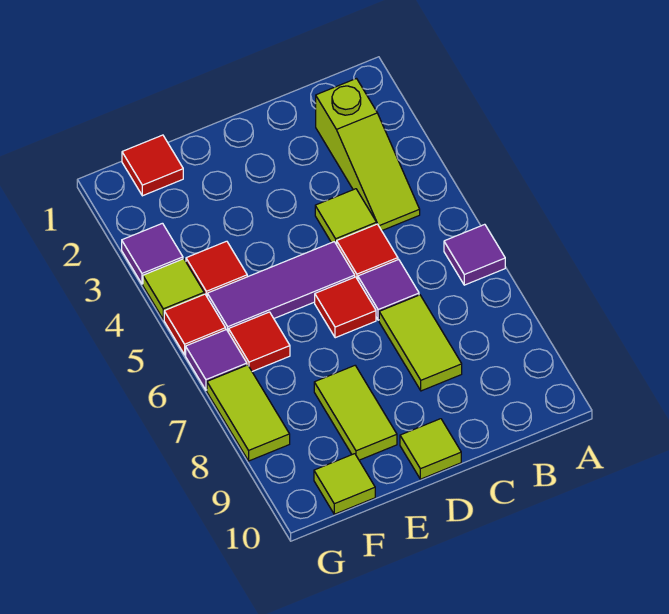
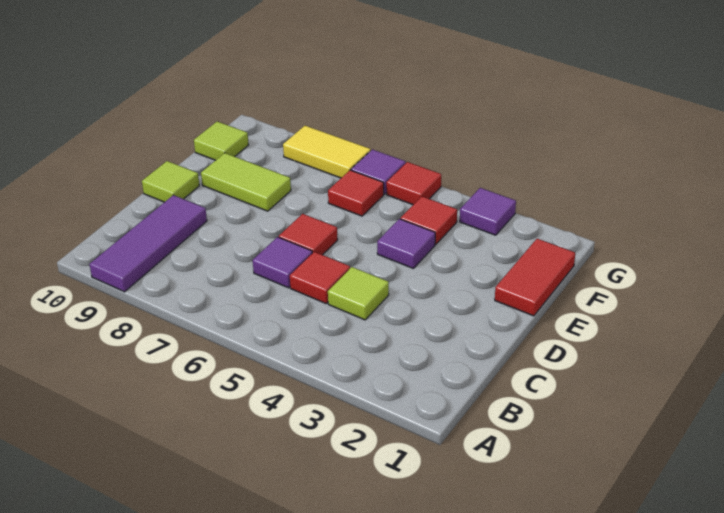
purple tile A6 level 1 -> purple tile E4 level 1
lime slope B2:B4 level 1 top 2 -> none
lime tile C7:C8 level 1 -> none
purple tile D5:F5 level 1 -> purple tile A9:C9 level 1
red tile F1 level 1 -> red tile E1:F1 level 1
lime tile G4 level 1 -> none
lime tile G7:G8 level 1 -> yellow tile G7:G8 level 1

